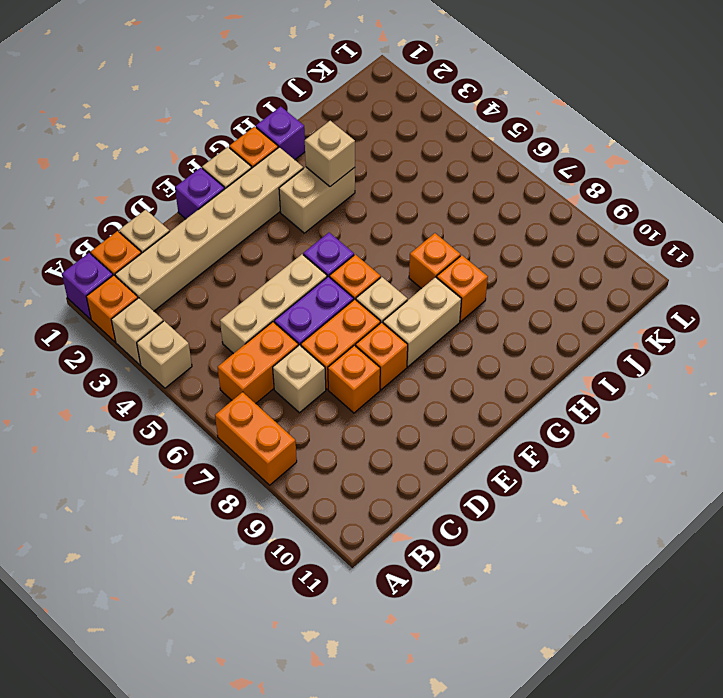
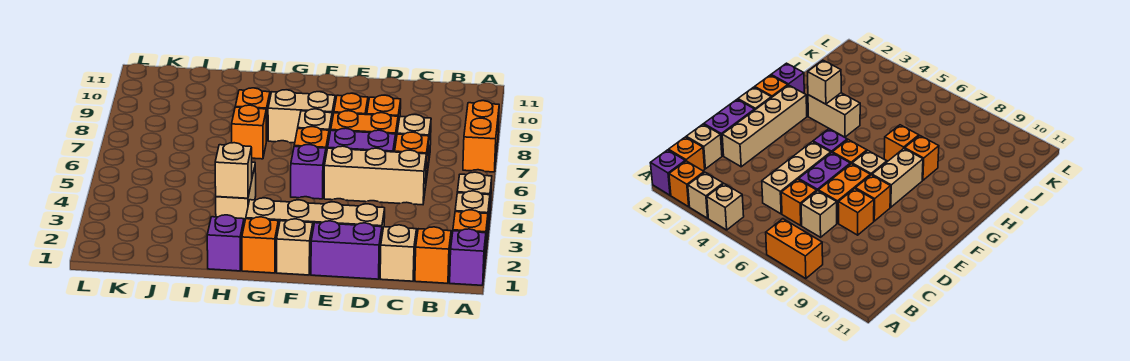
tan brick B2:G2 level 1 -> tan brick D2:G2 level 1
orange brick B6:C6 level 1 -> orange brick C6 level 1
purple brick E1 level 1 -> purple brick D1:E1 level 1
tan brick G3:H3 level 1 -> tan brick H3:H4 level 1

